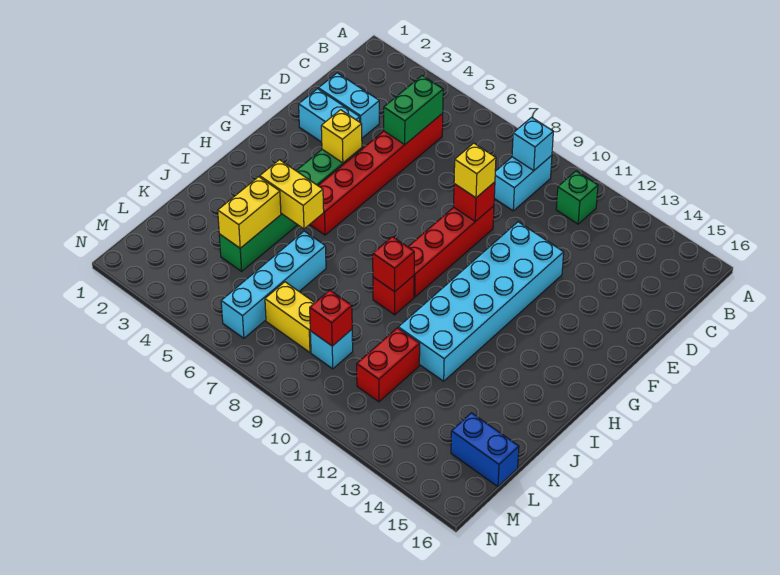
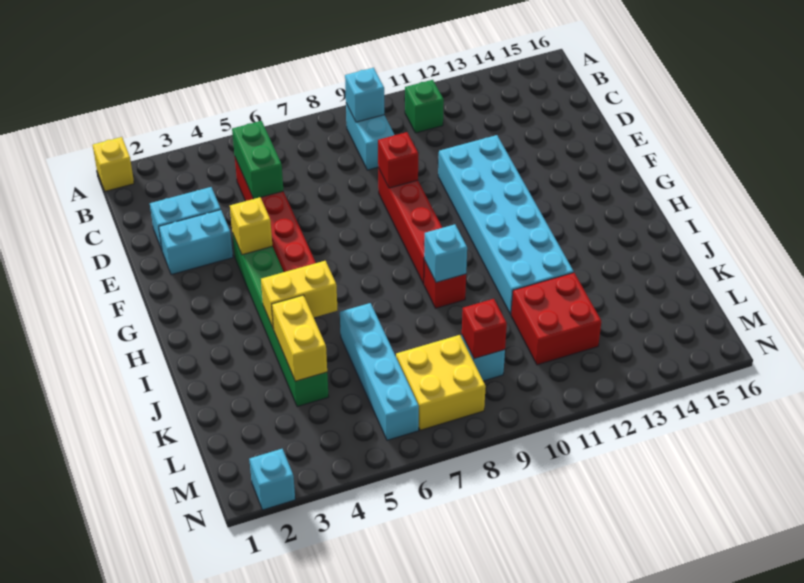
yellow brick E9 level 3 -> yellow brick A1 level 1
red brick I9 level 2 -> cyan brick I9 level 2
red brick K11:L11 level 1 -> red brick K11:L12 level 1
yellow brick L7:L8 level 1 -> yellow brick L7:M8 level 1
blue brick L15:L16 level 1 -> none
none -> cyan brick N2 level 1

